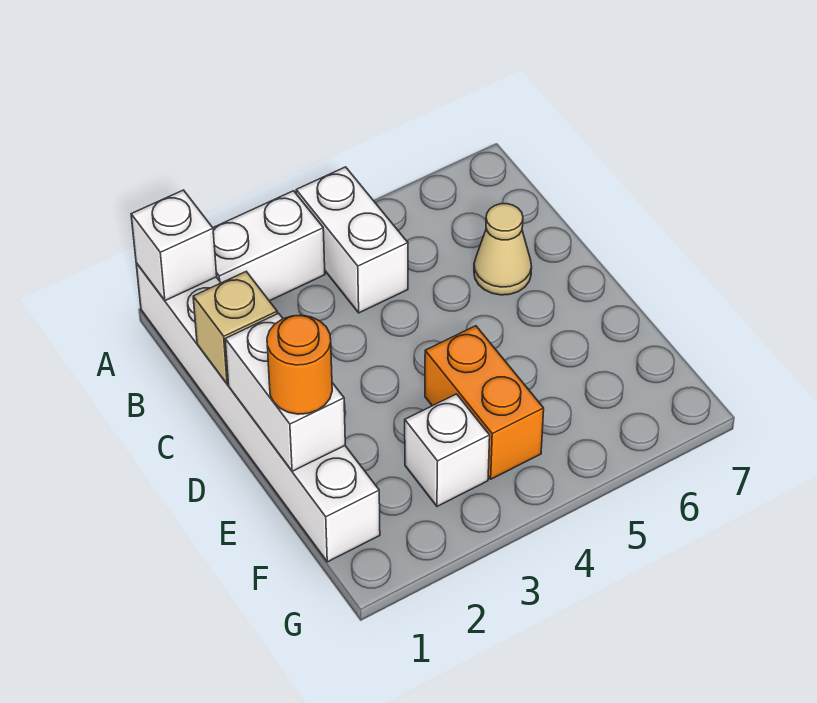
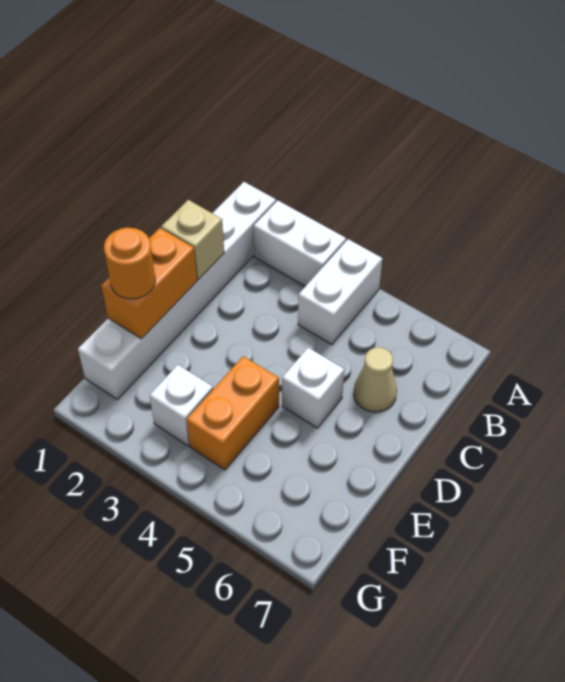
white brick A1 level 2 -> white brick D5 level 1
white brick D1:E1 level 2 -> orange brick D1:E1 level 2

